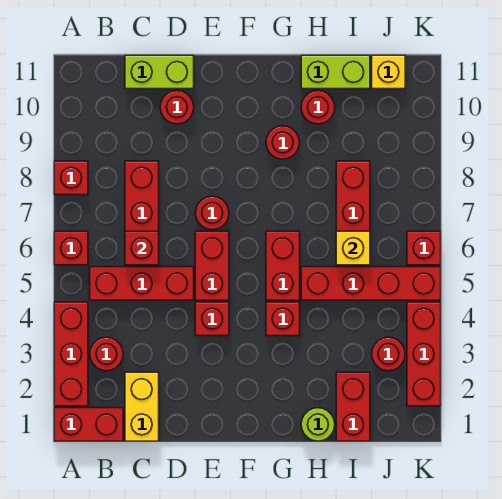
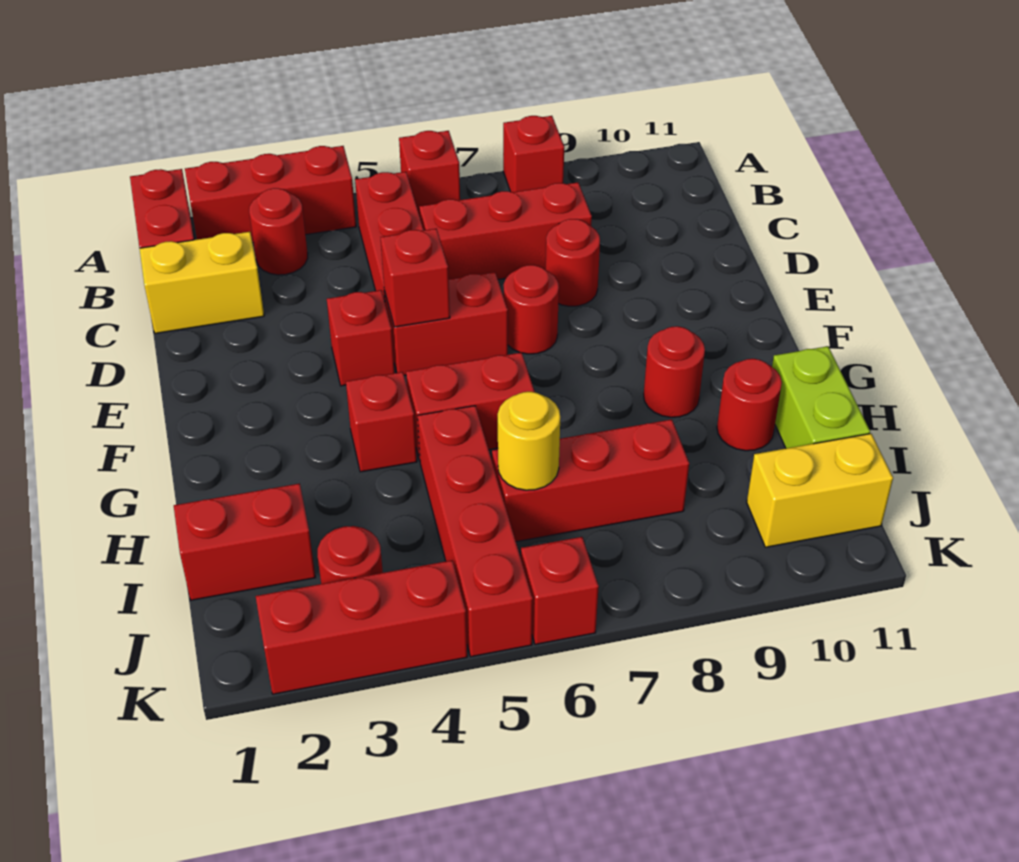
red brick C6 level 2 -> red brick E5 level 2
lime brick C11:D11 level 1 -> none
red round brick D10 level 1 -> red round brick D8 level 1
lime round brick H1 level 1 -> none
yellow brick I6 level 2 -> yellow round brick I6 level 2
yellow brick J11 level 1 -> yellow brick J10:J11 level 1

